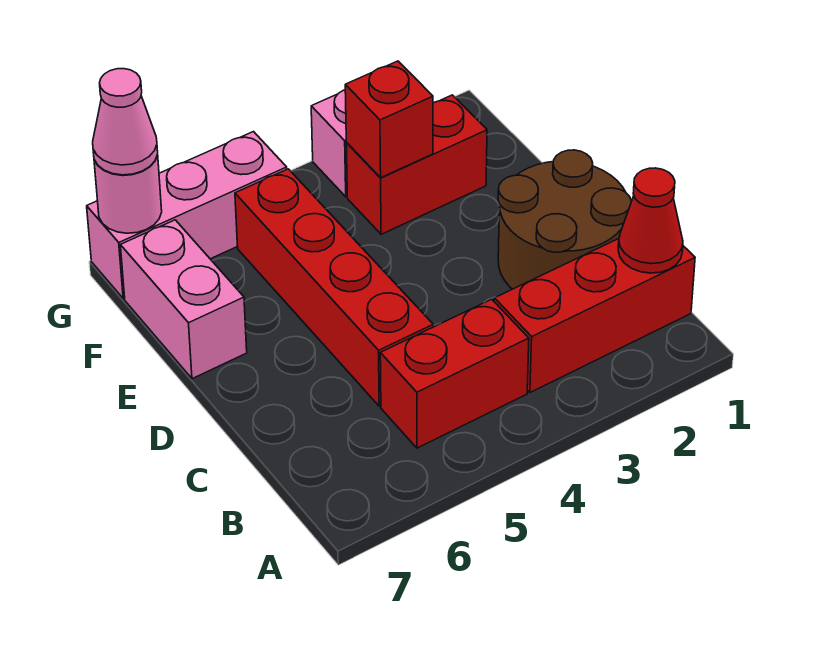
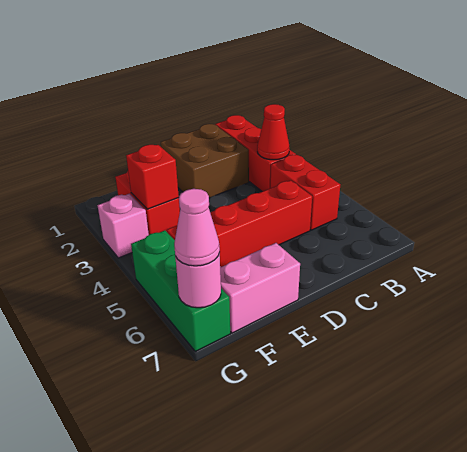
red cone B1 level 2 -> red cone B3 level 2
brown round brick C1:D2 level 1 -> brown brick C1:D2 level 1
pink brick G5:G7 level 1 -> green brick G5:G7 level 1

